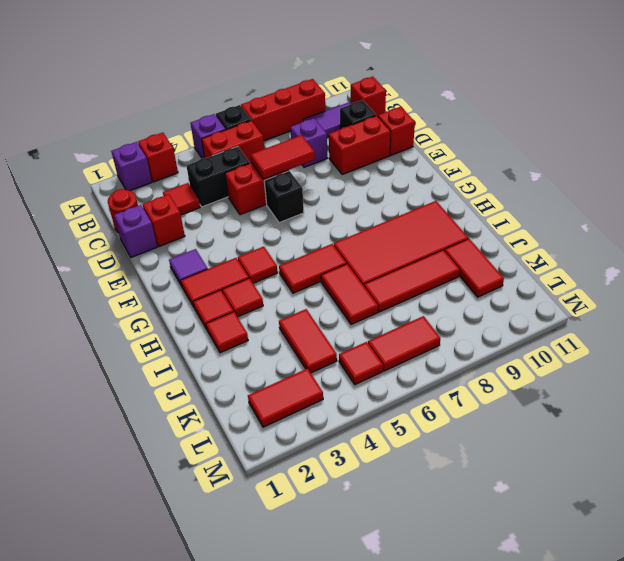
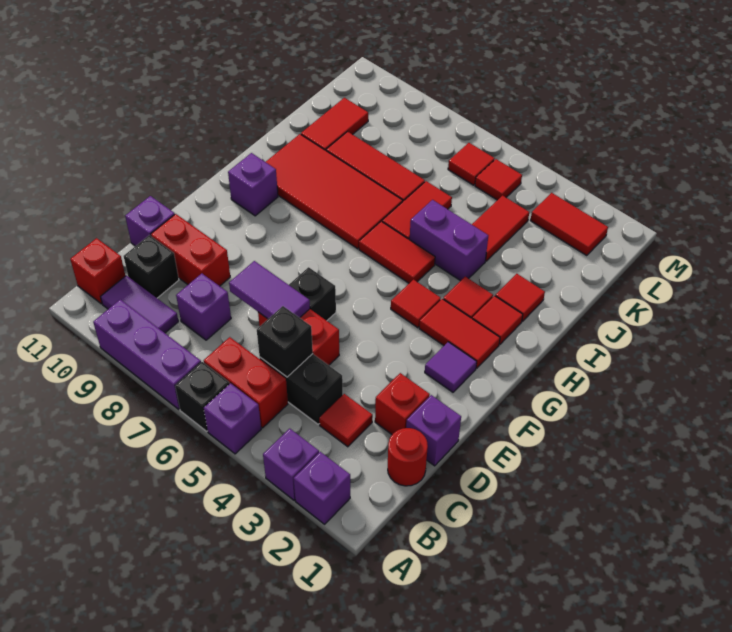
red brick A3 level 1 -> purple brick A3 level 1
red brick A7:A9 level 1 -> purple brick A7:A9 level 1
none -> black brick C5 level 2
red tile D6:D7 level 2 -> purple tile D6:D7 level 2
red brick D11 level 1 -> purple brick D11 level 1
none -> purple brick G10 level 1
none -> purple brick I4:I5 level 1
red tile L6:L7 level 1 -> red tile L6 level 1

